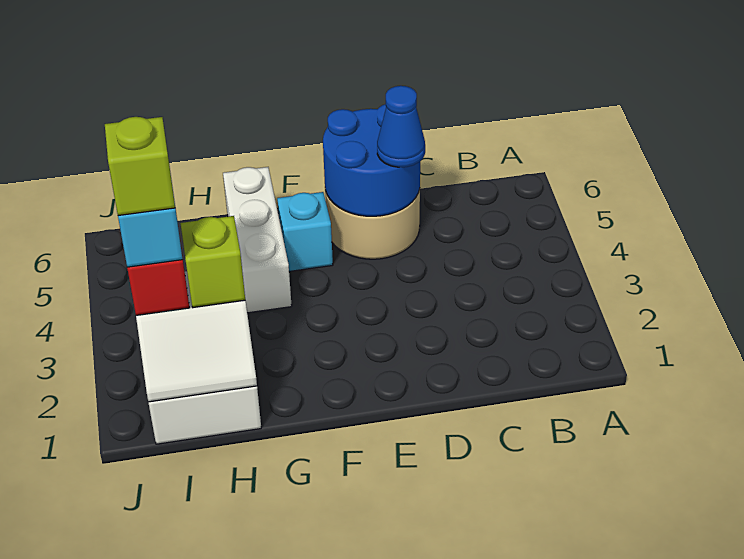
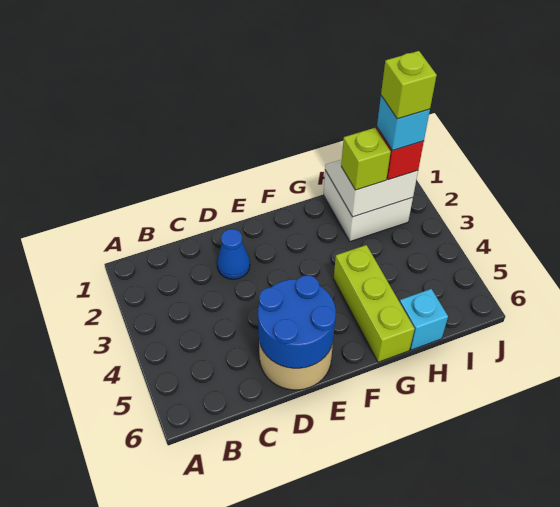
blue cone D5 level 3 -> blue cone D2 level 1
cyan brick F5 level 1 -> cyan brick H6 level 1
white brick G4:G6 level 1 -> lime brick G4:G6 level 1

